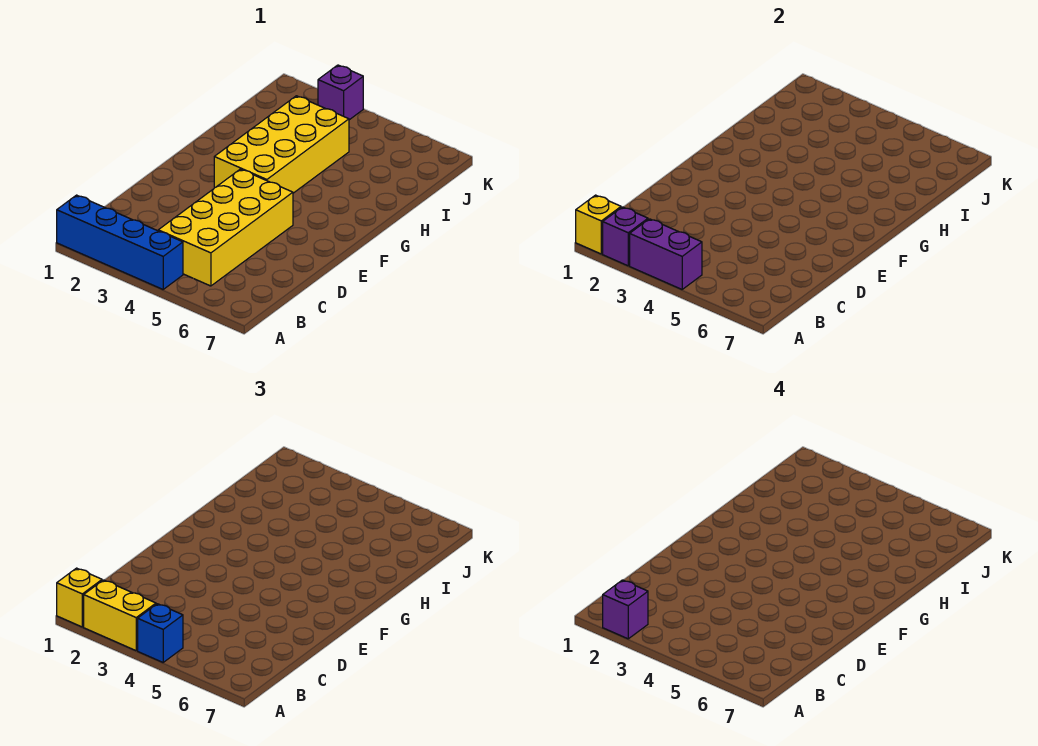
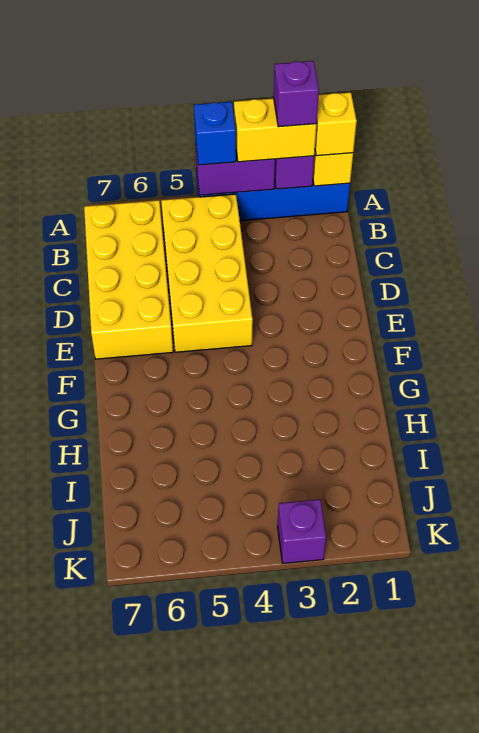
yellow brick F3:I4 level 1 -> yellow brick B6:E7 level 1

